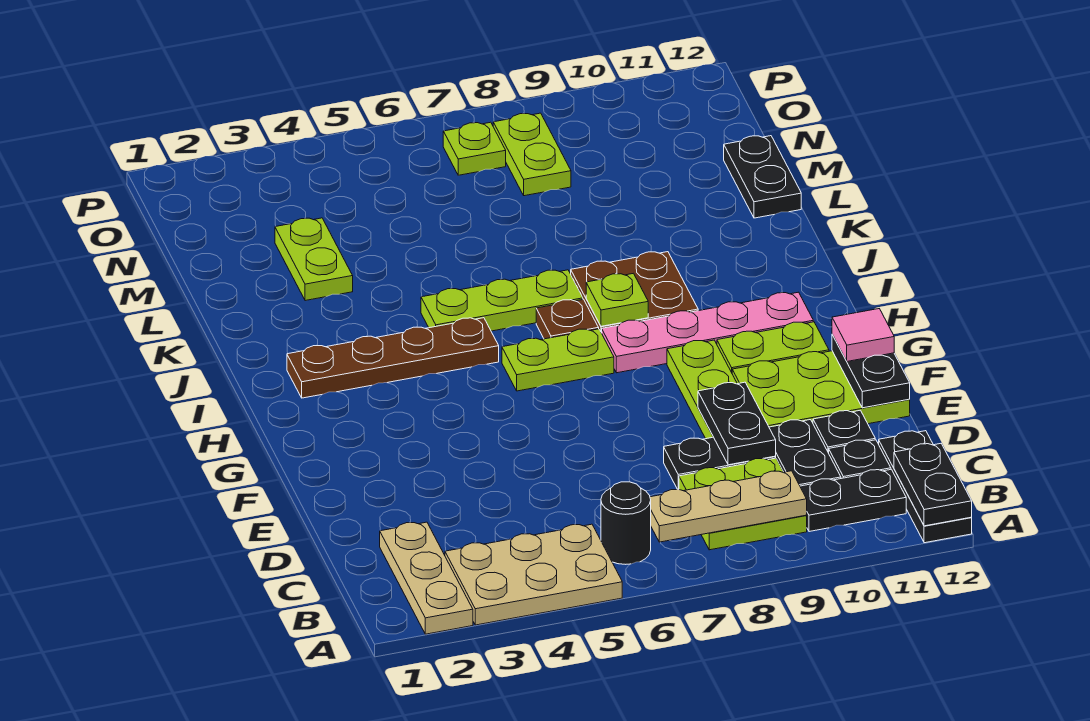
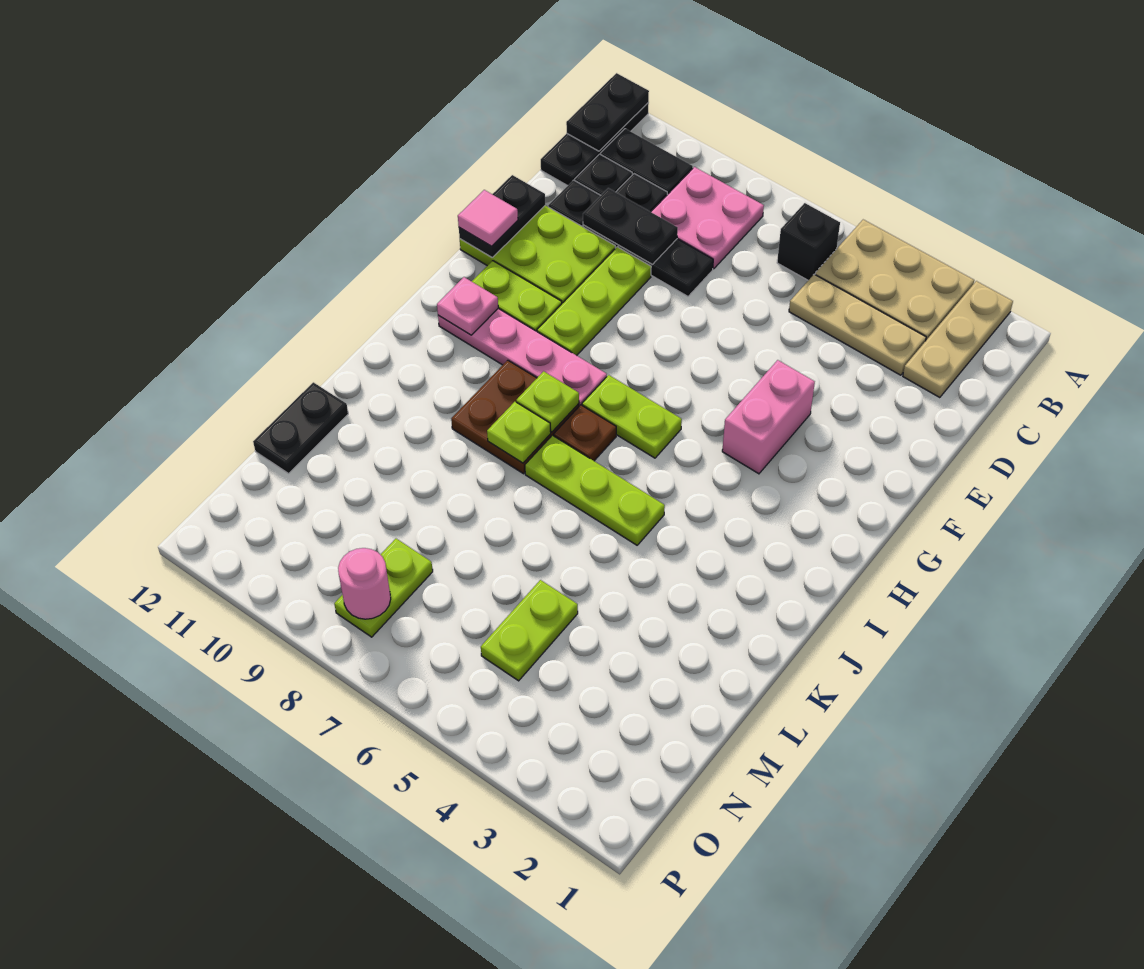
black round brick B6 level 1 -> black brick B6 level 1
tan plate B7:B9 level 2 -> tan plate C3:C5 level 1
lime plate B8:C9 level 1 -> pink plate B8:C9 level 1
black plate D9:E9 level 2 -> black plate D9:D10 level 2
none -> pink brick F4:G4 level 1
none -> pink plate H11 level 2
brown plate I2:I5 level 1 -> none
lime plate L3:M3 level 1 -> lime plate M5:N5 level 1
lime plate O7 level 1 -> lime plate J8 level 2
none -> pink round brick O8 level 2

